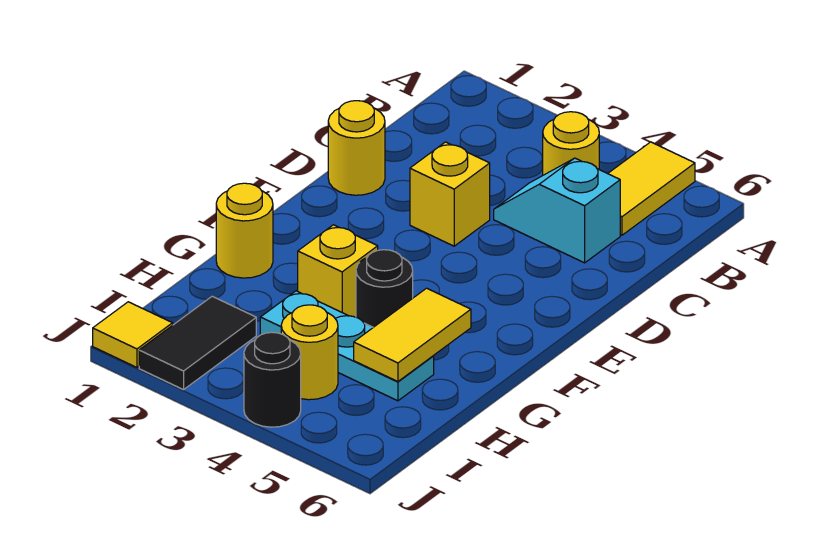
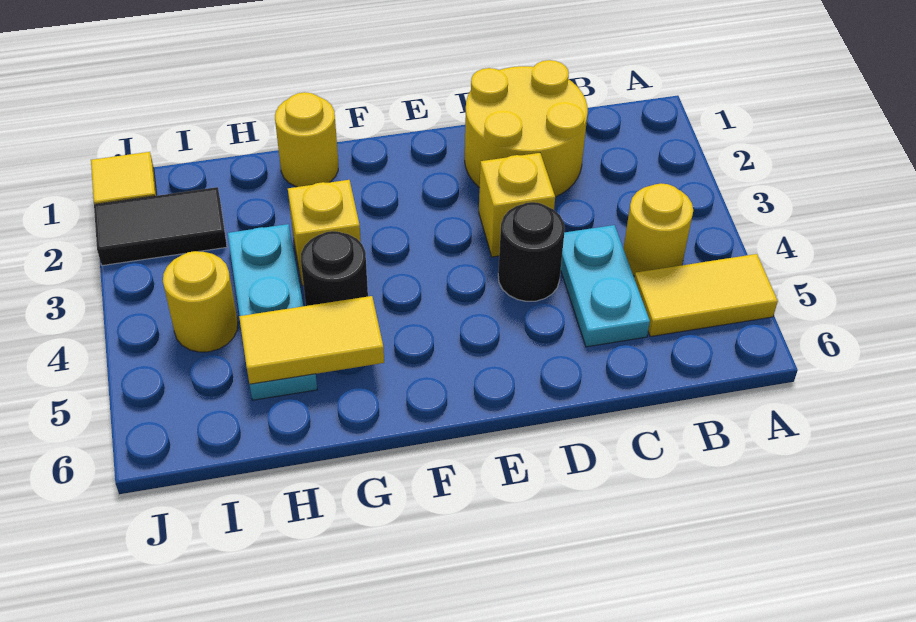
cyan slope C4:C5 level 1 top 5 -> cyan plate C4:C5 level 1
yellow round brick D1 level 1 -> yellow round brick C1:D2 level 1
black round brick J4 level 1 -> black round brick D4 level 1

